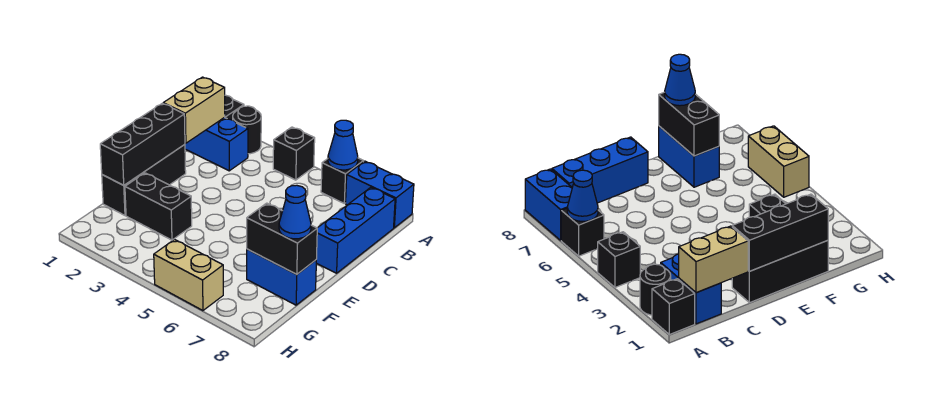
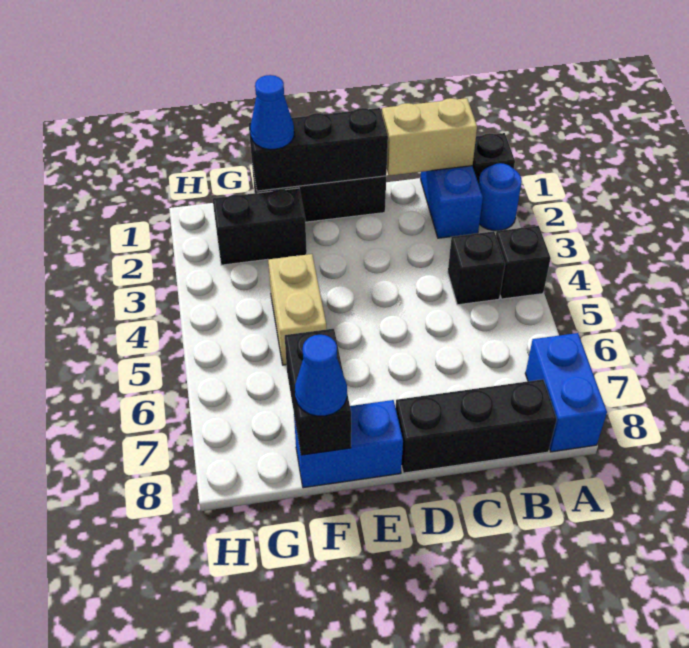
black round brick A2 level 1 -> blue round brick A2 level 1
black brick A6 level 1 -> black brick B4 level 1
blue cone A6 level 2 -> blue cone F1 level 3
blue brick B8:D8 level 1 -> black brick B8:D8 level 1
black brick F2:F3 level 1 -> black brick F2:G2 level 1
blue brick F7:F8 level 1 -> blue brick E8:F8 level 1
tan brick H5:H6 level 1 -> tan brick F4:F5 level 1

